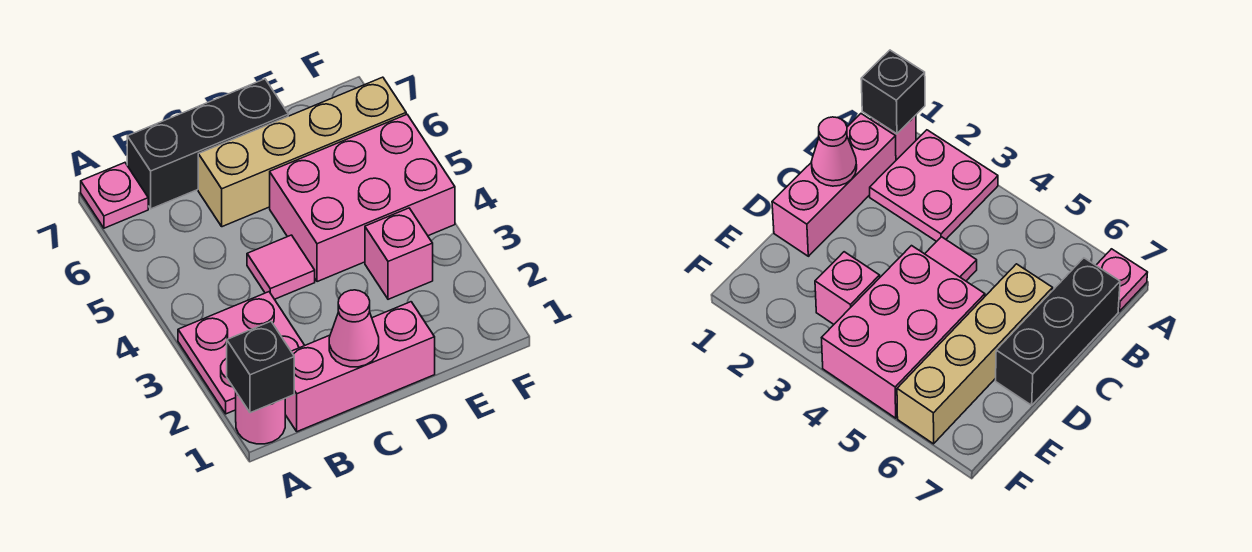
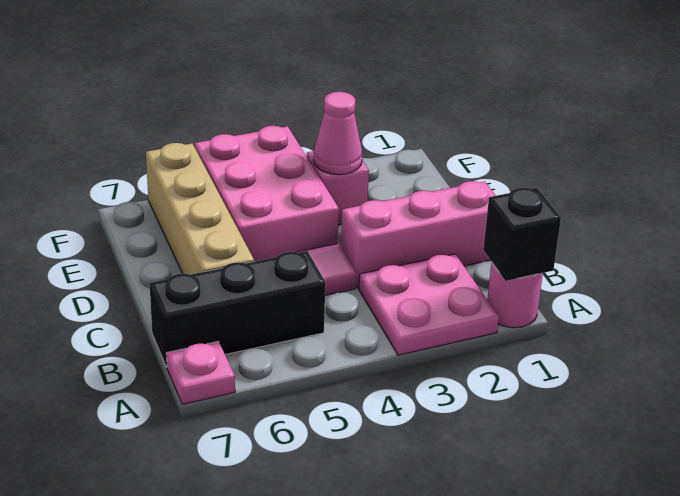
pink brick B1:D1 level 1 -> pink brick C1:C3 level 1
black brick B7:D7 level 1 -> black brick B5:B7 level 1
pink cone C1 level 2 -> pink cone E3 level 2

